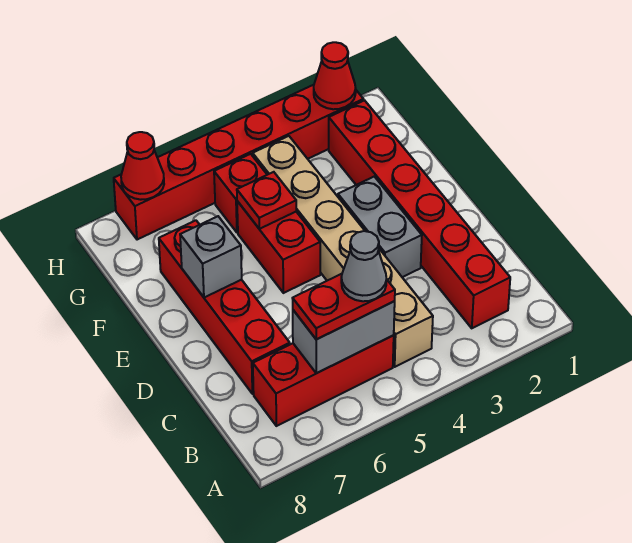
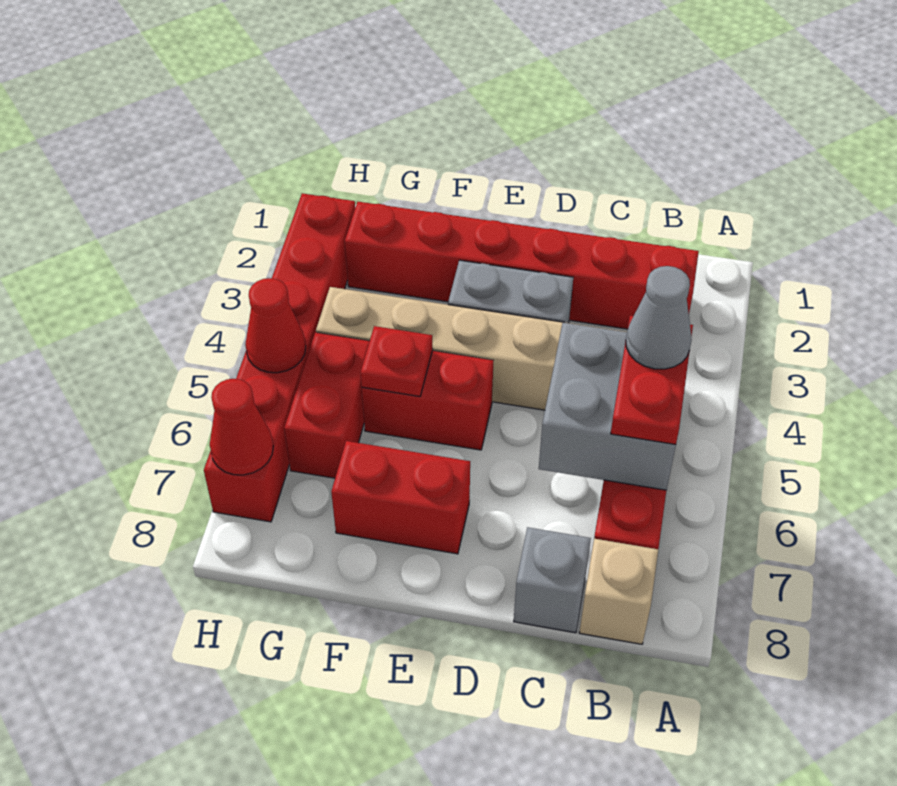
grey brick B5:B6 level 2 -> grey brick B5:C6 level 2
none -> tan brick B8 level 1
red brick C7:F7 level 1 -> red brick E7:F7 level 1
grey brick E7 level 2 -> grey brick C8 level 1
red brick G5 level 1 -> red brick G5:G6 level 1
red cone H2 level 2 -> red cone H5 level 2

